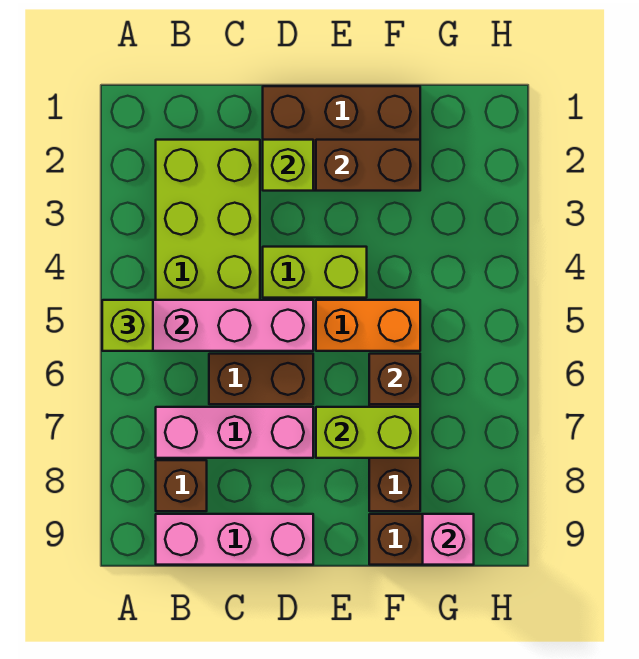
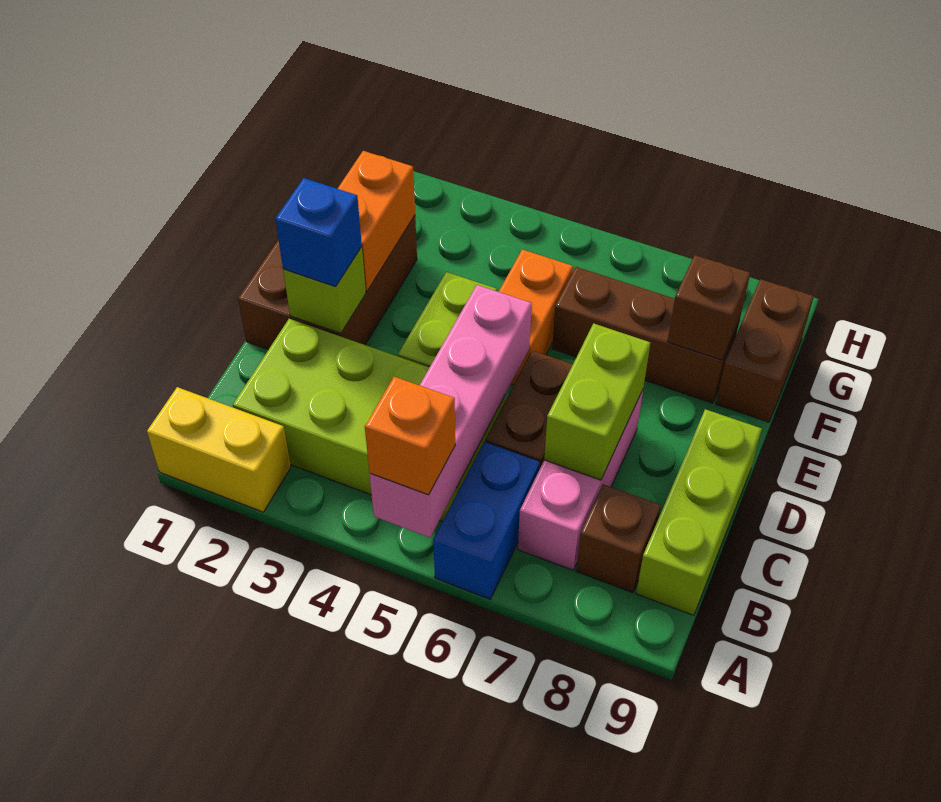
none -> yellow brick A1:A2 level 1
lime brick A5 level 3 -> orange brick A5 level 3
none -> blue brick A6:B6 level 1
pink brick B9:D9 level 1 -> lime brick B9:D9 level 1
none -> blue brick D2 level 3
brown brick E2:F2 level 2 -> orange brick E2:F2 level 2
lime brick E7:F7 level 2 -> lime brick C7:D7 level 2
brown brick F6 level 2 -> brown brick F8 level 2
pink brick G9 level 2 -> none

